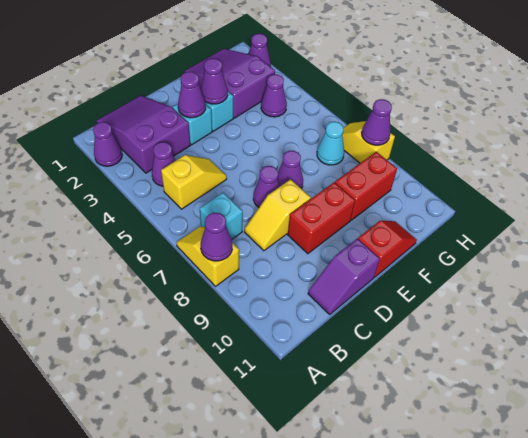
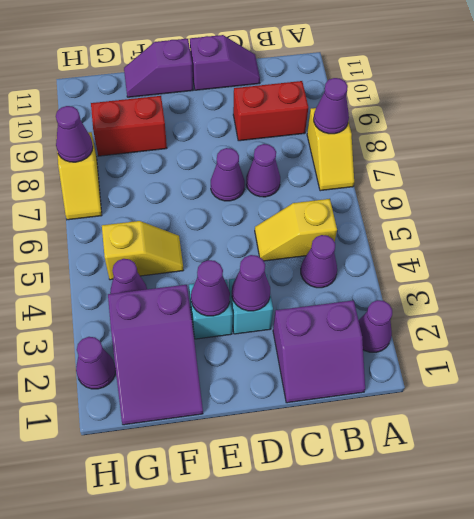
purple slope B1:C3 level 1 top 3 -> purple slope B1:C2 level 1 top 2
cyan brick B7 level 1 -> none
yellow slope C8:D8 level 1 top D -> yellow slope F5:G5 level 1 top G
red brick D9:E9 level 1 -> red brick B9:C9 level 1
purple cone E7 level 1 -> purple cone C7 level 1
red slope E11:F11 level 1 top E -> purple slope E11:F11 level 1 top E
cyan cone G7 level 1 -> none

